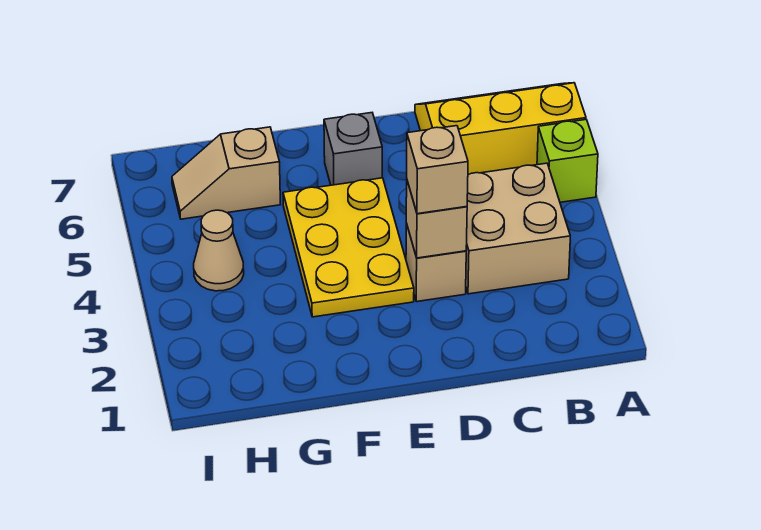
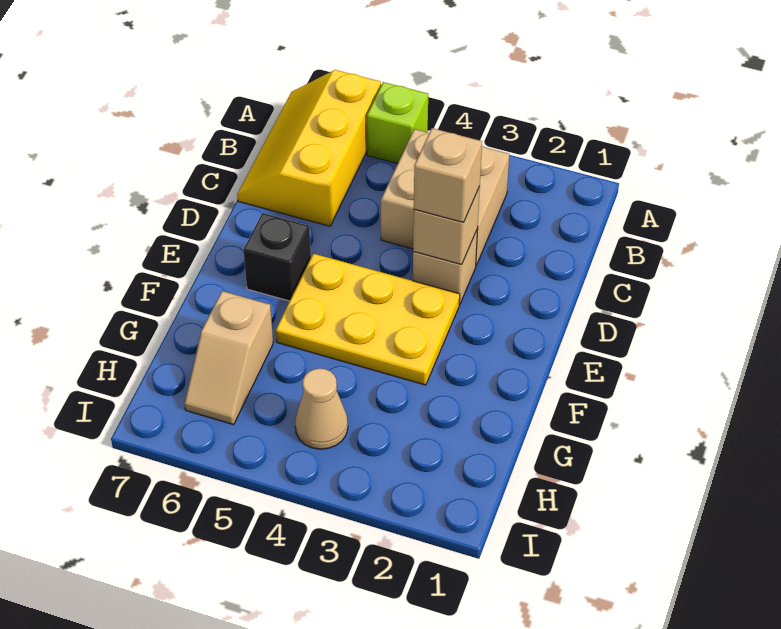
grey brick E6 level 1 -> black brick E6 level 1

